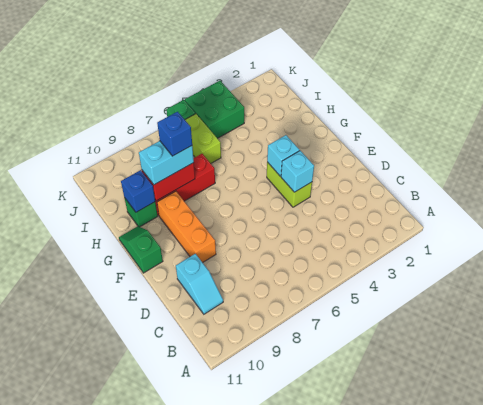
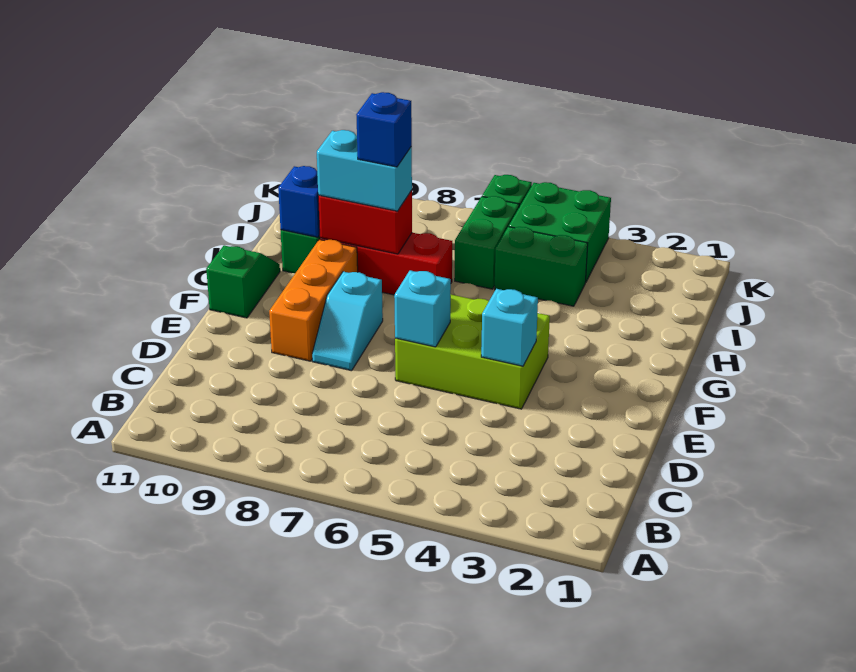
cyan slope C10:D10 level 1 top D -> cyan slope E8:F8 level 1 top F
lime brick E4:F4 level 1 -> lime brick E4:F6 level 1
cyan brick F4 level 2 -> cyan brick E6 level 2
none -> green brick I4:I5 level 1
lime brick I6:J6 level 1 -> green brick I6:J6 level 1

